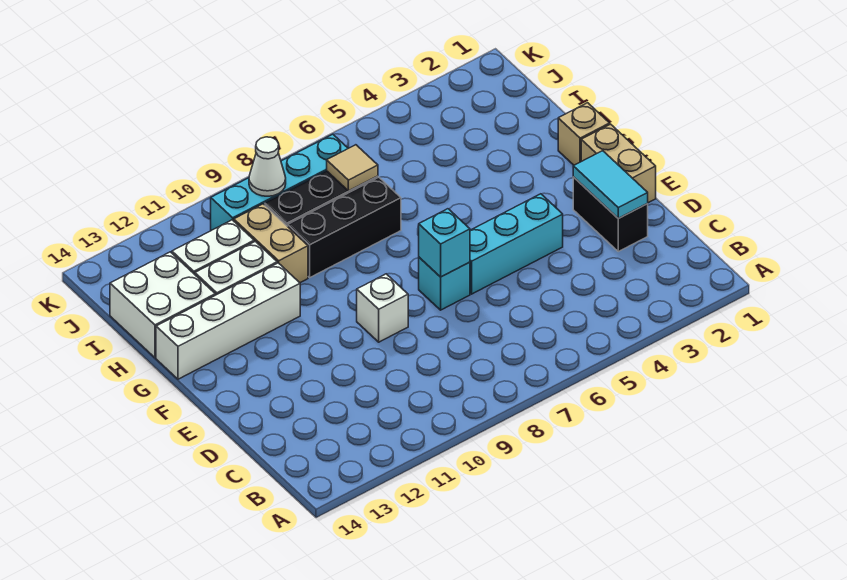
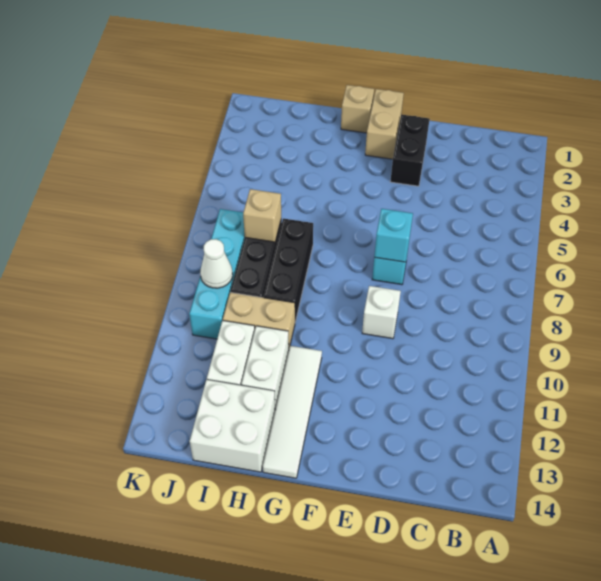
black brick D2:E2 level 1 -> black brick E2:E3 level 1
cyan tile D2:E2 level 2 -> none
tan brick E1:F1 level 1 -> tan brick F1:F2 level 1
cyan brick E4:E6 level 1 -> none
white brick G11:G14 level 1 -> white tile G11:G14 level 1
tan tile I7 level 2 -> tan brick I7 level 2

